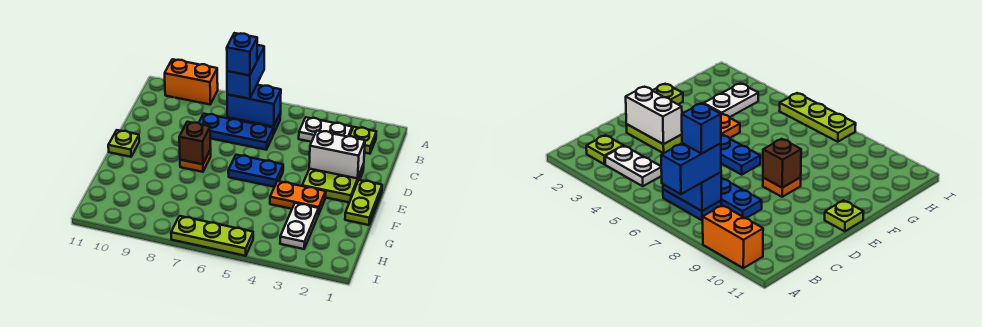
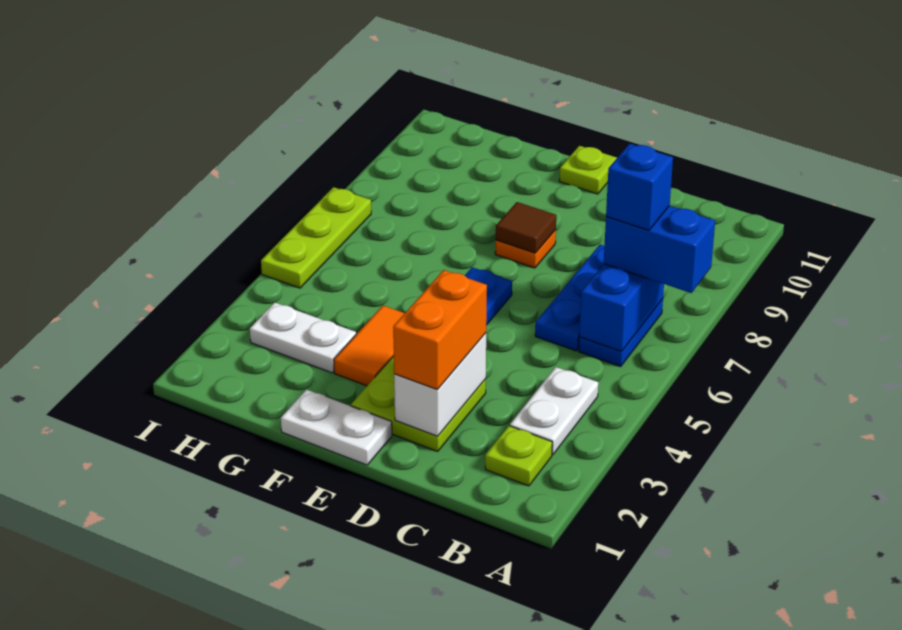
orange brick A9:A10 level 1 -> orange brick D2:D3 level 3
lime plate E1:F1 level 1 -> white plate E1:F1 level 1
brown brick E8 level 2 -> brown tile E8 level 2
orange plate F3:F4 level 1 -> orange tile F3:F4 level 1

